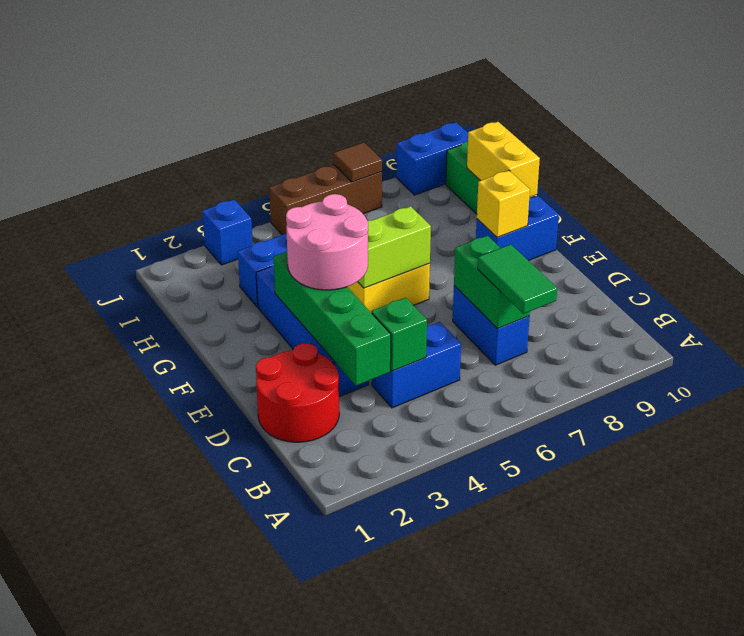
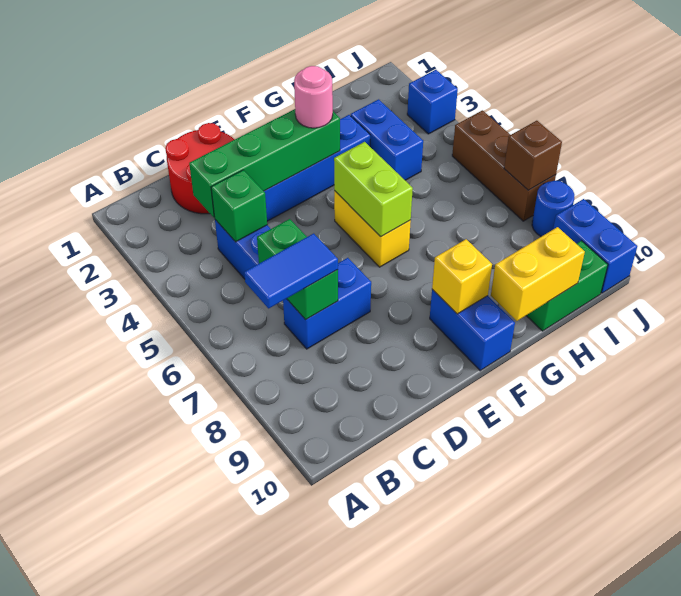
green tile B7:C7 level 3 -> blue tile B7:C7 level 3
green brick C7:D7 level 2 -> green brick C6:C7 level 2
pink round brick E3:F4 level 3 -> pink round brick F3 level 3
brown tile J7 level 2 -> brown brick J7 level 2
none -> blue round brick J8 level 1

